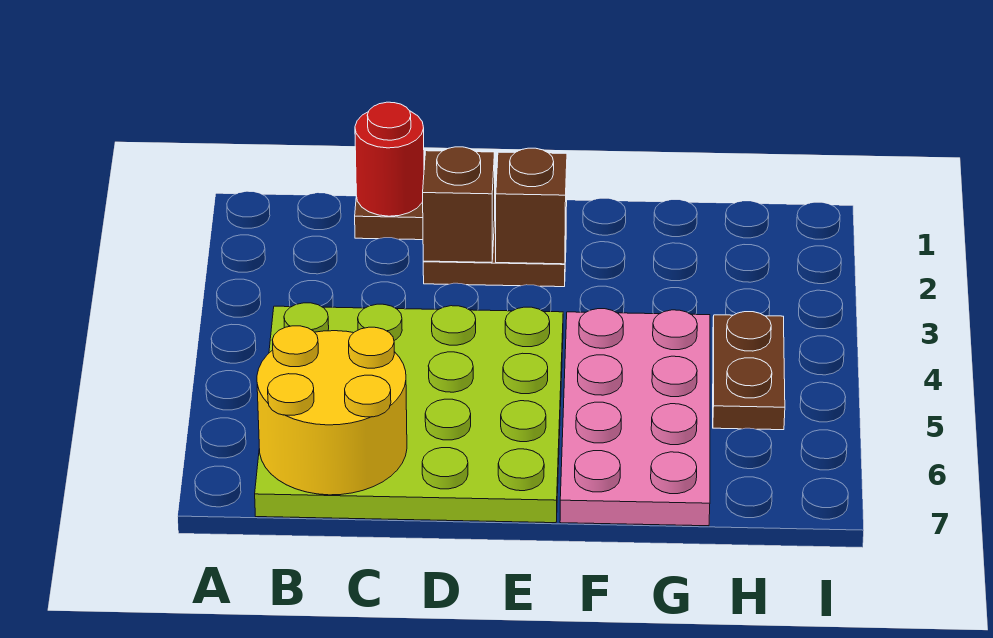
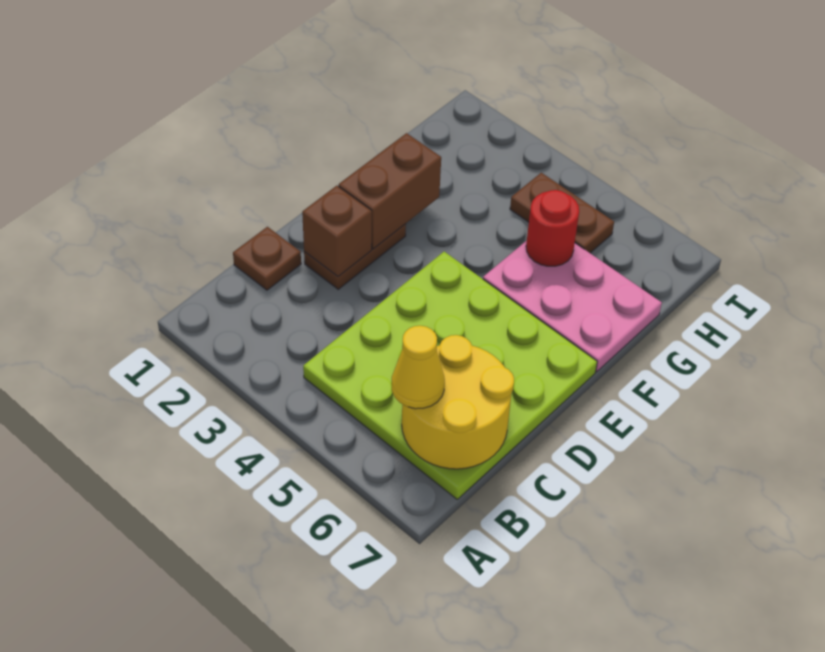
none -> yellow cone B6 level 3
red round brick C1 level 2 -> red round brick G5 level 2
brown brick E2 level 2 -> brown brick E2:F2 level 2
pink plate F4:G7 level 1 -> pink plate F5:G7 level 1

